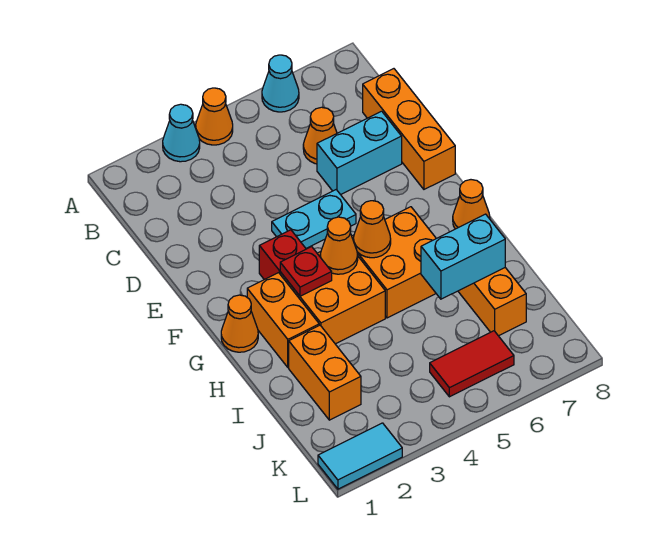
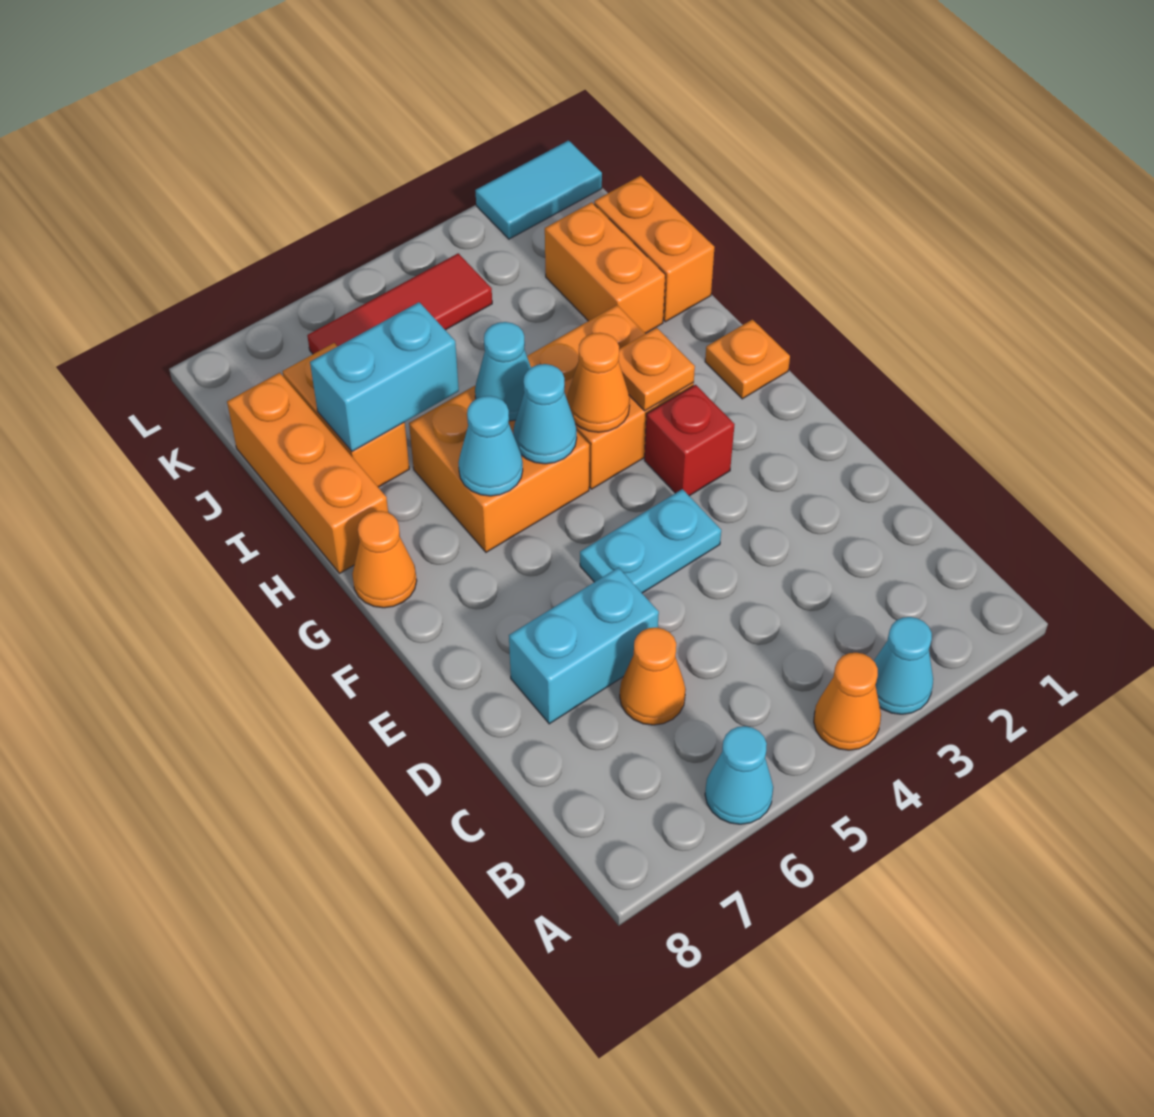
orange brick C8:E8 level 1 -> orange brick H8:J8 level 1
orange cone G1 level 1 -> orange plate G1 level 1
orange brick G2:H2 level 1 -> orange brick I1:J1 level 1
red plate G3 level 2 -> orange plate G3 level 2
orange cone G5 level 2 -> cyan cone G5 level 2
none -> cyan cone G6 level 2
none -> cyan cone H5 level 2
red tile K5:K6 level 1 -> red tile K4:K6 level 1

